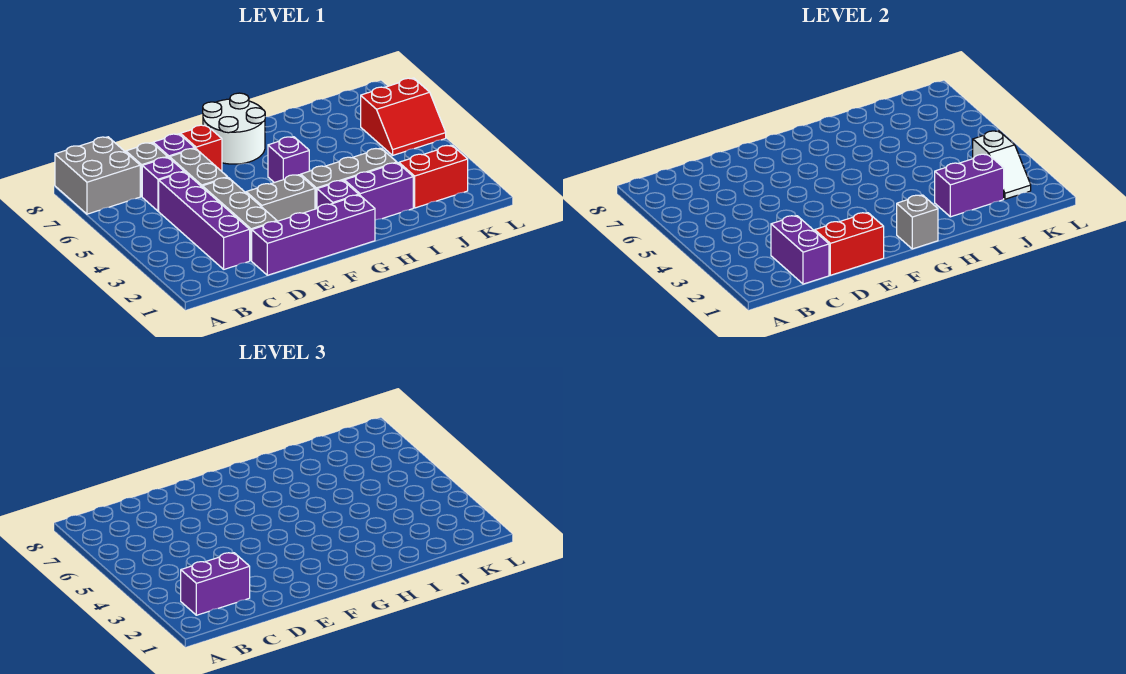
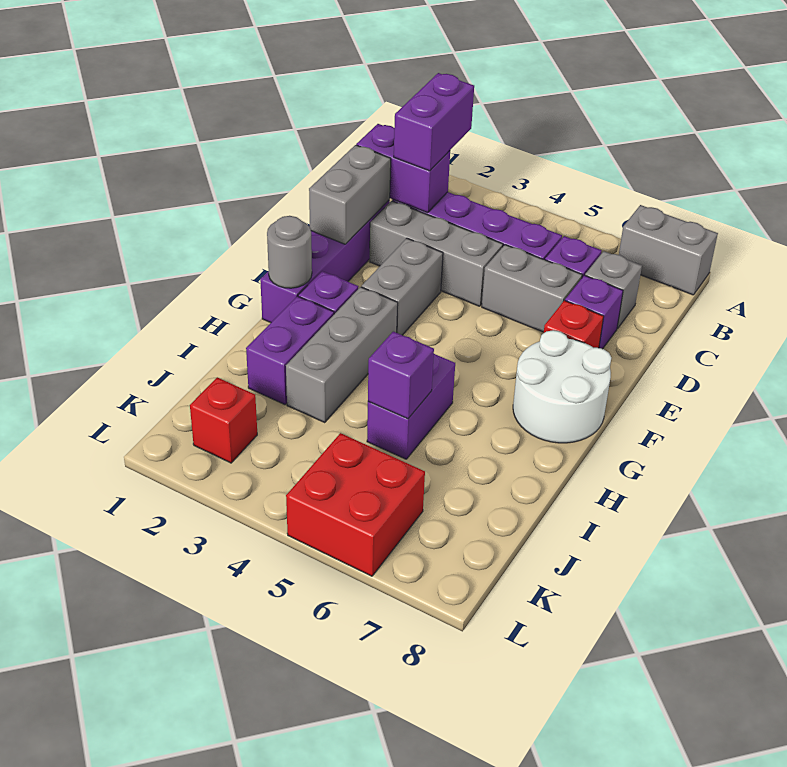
grey brick A7:B8 level 1 -> grey brick A7:A8 level 1
red brick D1:E1 level 2 -> grey brick D1:E1 level 2
grey brick G1 level 2 -> grey round brick G1 level 2
purple brick G5 level 1 -> purple brick I5 level 2
purple brick I2:J2 level 2 -> purple brick H5:I5 level 1
red brick J2:K2 level 1 -> red brick K2 level 1
white slope K2:K3 level 2 top 3 -> none
red slope K5:L6 level 1 top 6 -> red brick K5:L6 level 1

